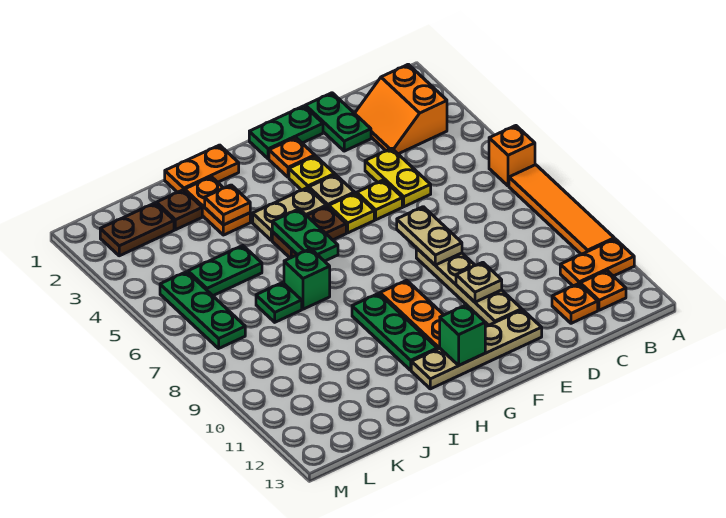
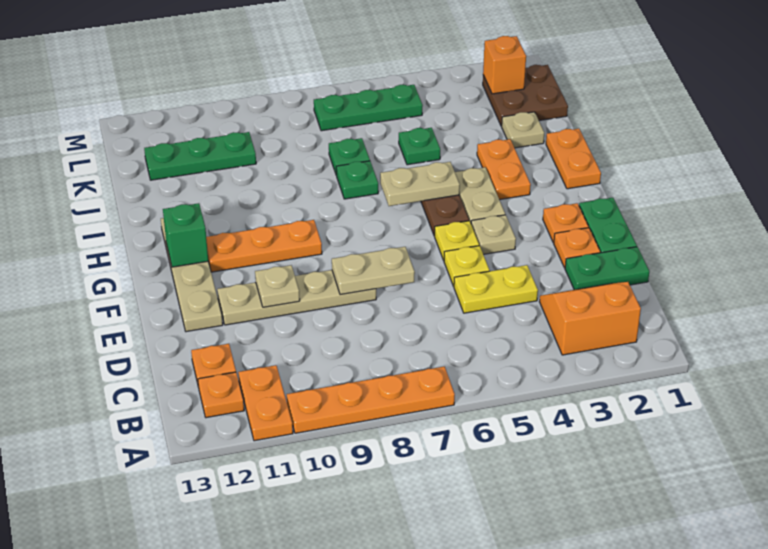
orange brick A6 level 1 -> orange brick L2 level 2
orange tile A7:A10 level 1 -> orange plate A7:A10 level 1
yellow plate F3 level 1 -> none
green plate H5:H6 level 2 -> tan plate H5:H6 level 2
green plate H9:H11 level 1 -> green plate K10:K12 level 1
orange plate I2:I3 level 1 -> orange plate H3:I3 level 1
orange plate I3 level 2 -> orange plate E2 level 1
green brick I7 level 1 -> green plate I7 level 1
brown plate J2 level 1 -> tan plate J2 level 1
green plate J5:K5 level 1 -> green plate J5 level 1
brown plate K2:L2 level 1 -> brown plate K1:L2 level 1

